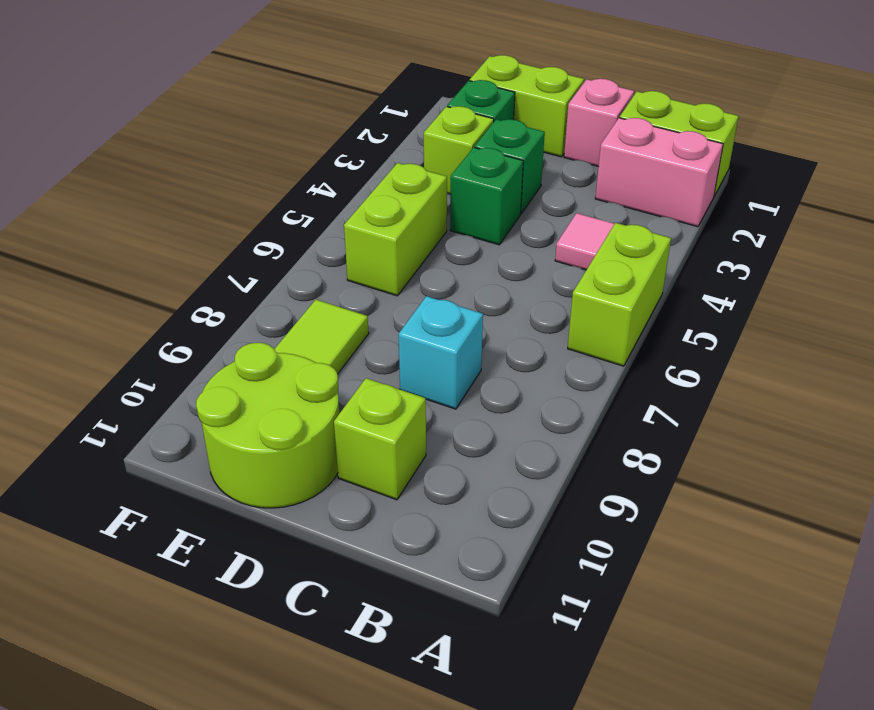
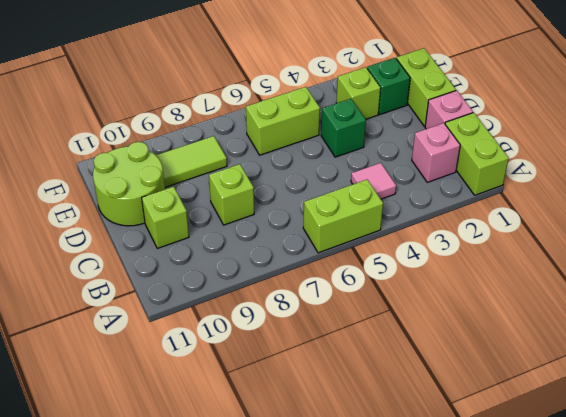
pink brick A2:B2 level 1 -> pink brick B2 level 1
cyan brick C8 level 1 -> lime brick C8 level 1
green brick D3 level 1 -> none

